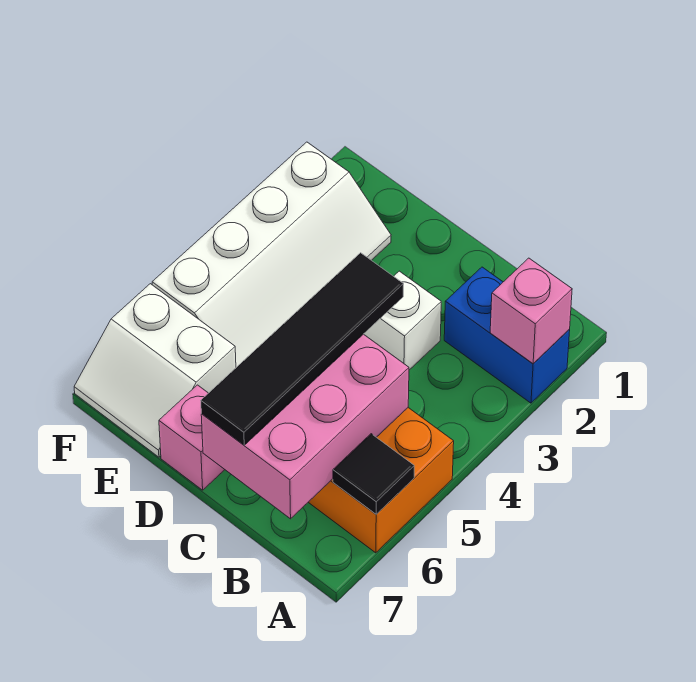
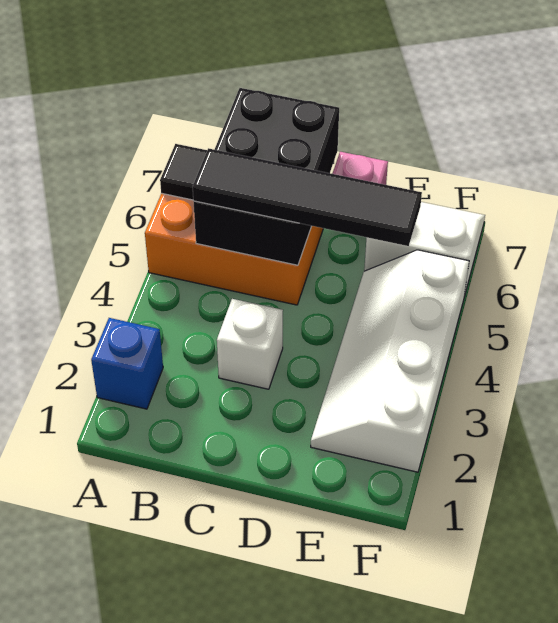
blue brick A2:B2 level 1 -> blue brick A2 level 1
pink brick A2 level 2 -> none
pink brick B5:C7 level 2 -> black brick B5:C7 level 2
black tile C4:C7 level 3 -> black tile B5:E5 level 3

